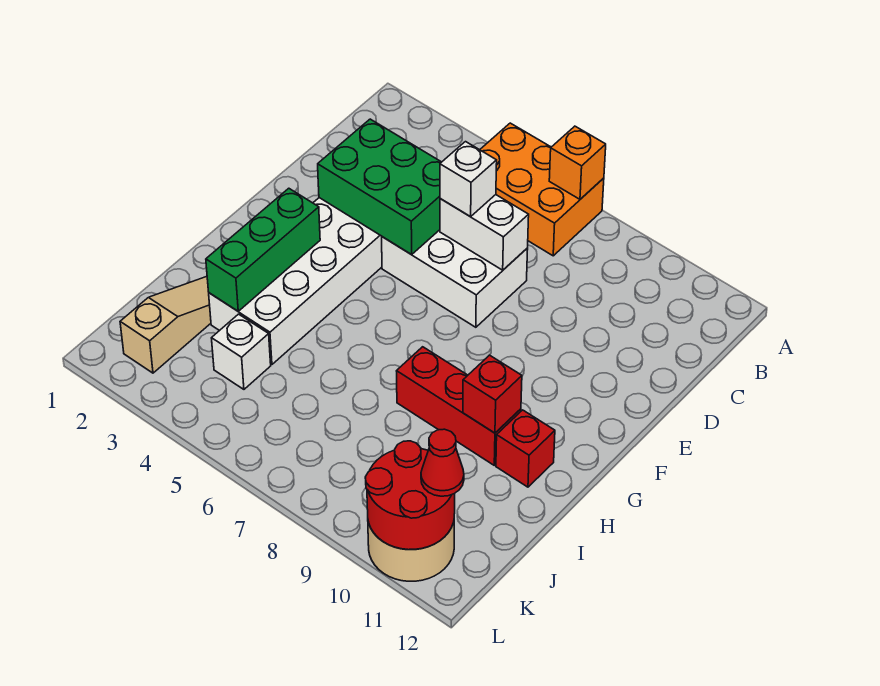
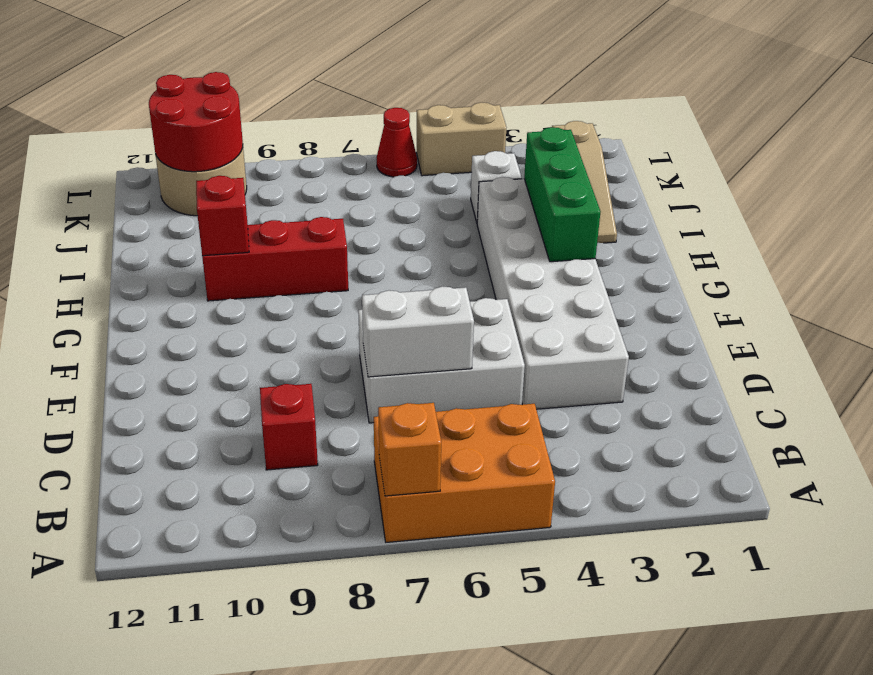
green brick D3:E5 level 2 -> none
white brick D6 level 3 -> none
red brick H11 level 1 -> red brick C9 level 1
red cone K11 level 3 -> red cone L6 level 1
none -> tan brick L4:L5 level 1

